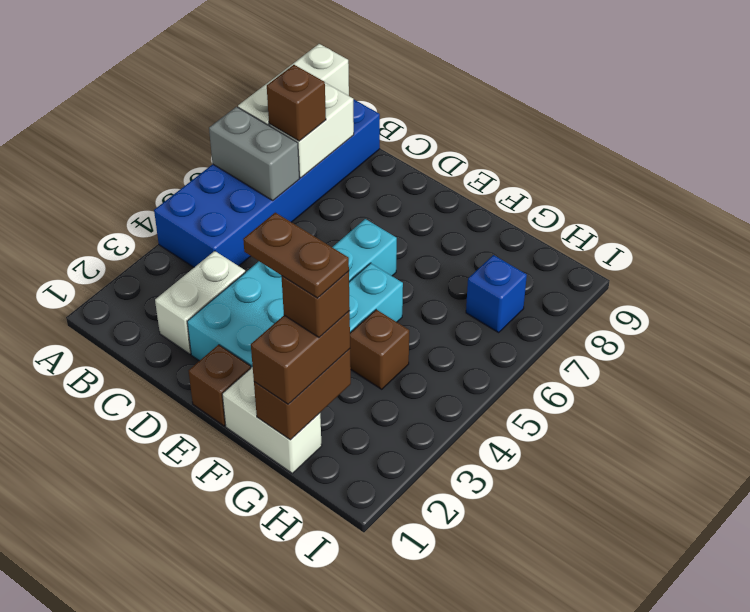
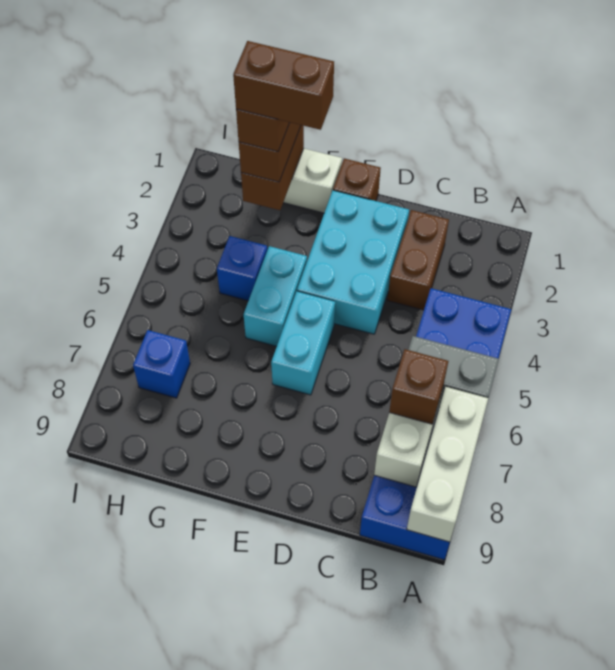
white brick C2:C3 level 1 -> brown brick C2:C3 level 1
brown plate F2:G2 level 5 -> brown brick F2:G2 level 5
brown brick G4 level 1 -> blue brick G4 level 1

